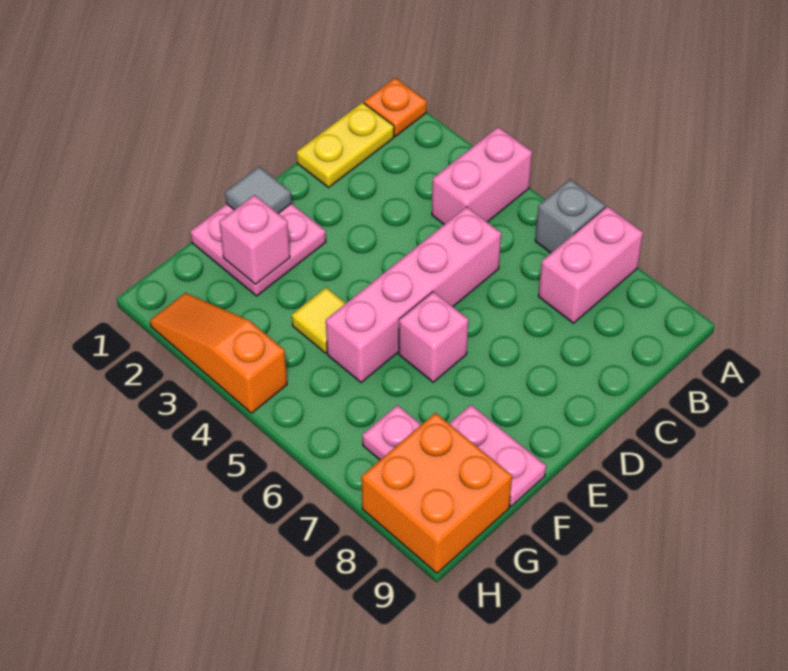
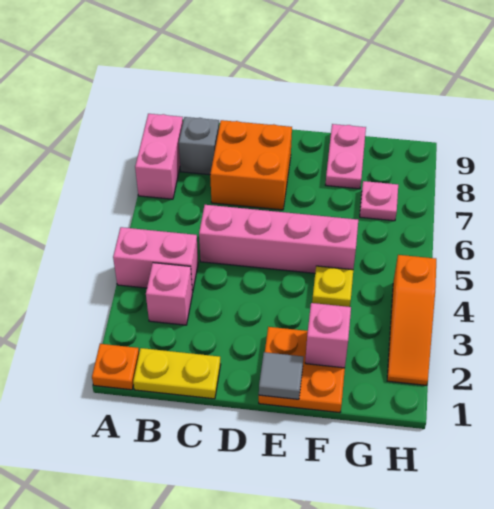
grey brick A6 level 1 -> grey brick B8 level 1
pink brick A7:B7 level 1 -> pink brick A7:A8 level 1
pink plate E1:F2 level 1 -> orange plate E1:F2 level 1
pink brick E6 level 1 -> pink brick B3 level 1
yellow tile F4 level 1 -> yellow plate F4 level 1
orange brick G8:H9 level 1 -> orange brick C7:D8 level 1

